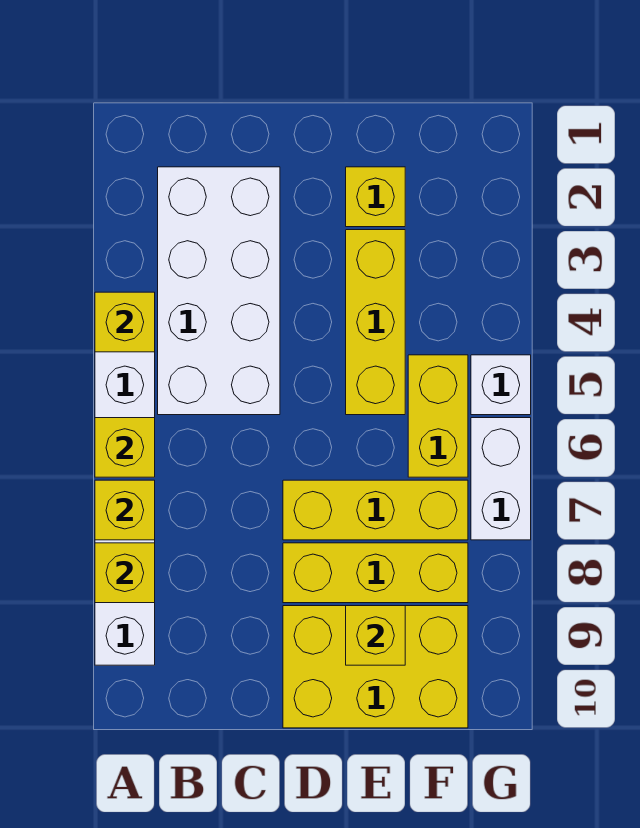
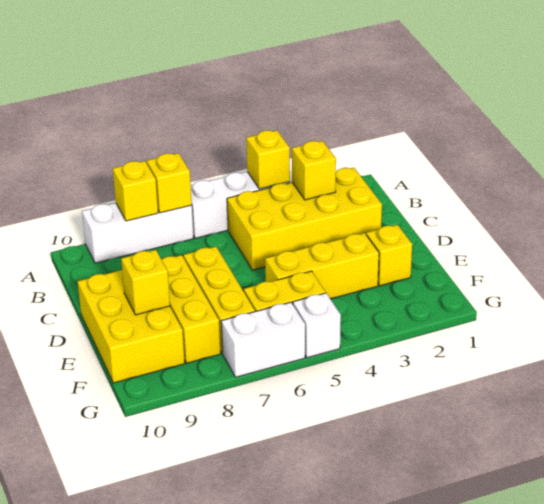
yellow brick A6 level 2 -> yellow brick B3 level 2
white brick B2:C5 level 1 -> yellow brick B2:C5 level 1

